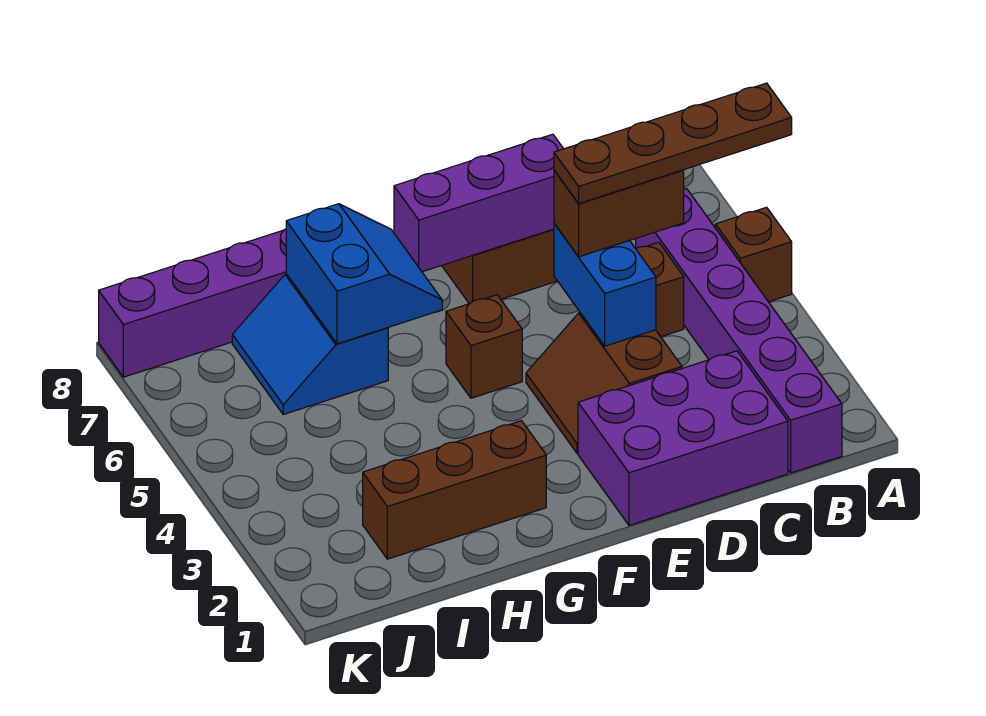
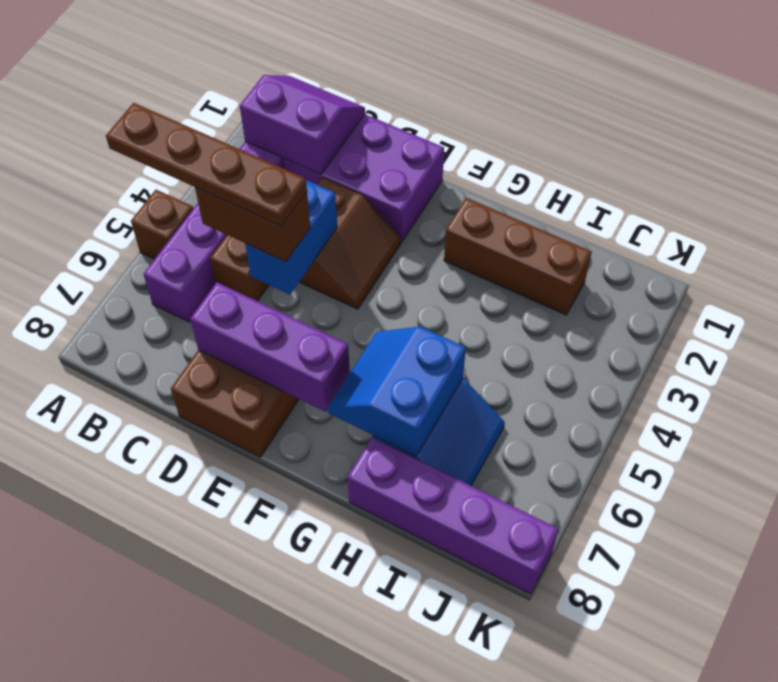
none -> purple slope B1:C2 level 2 top 2
brown brick F5 level 1 -> none

